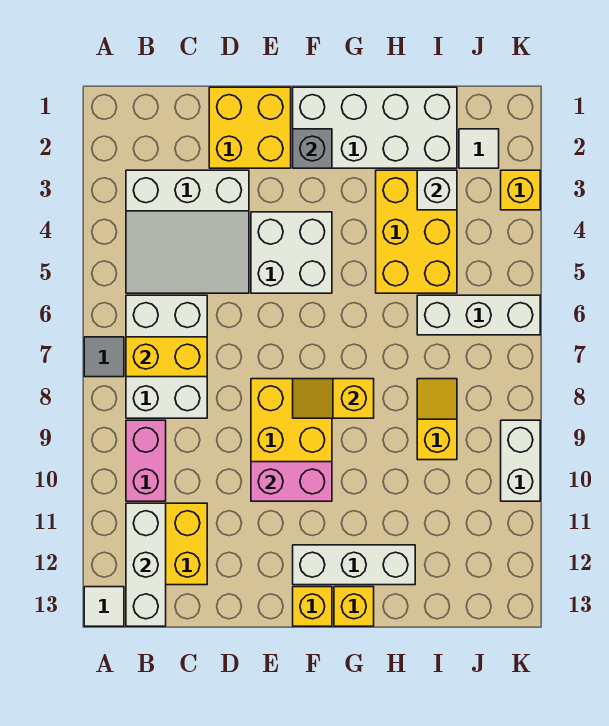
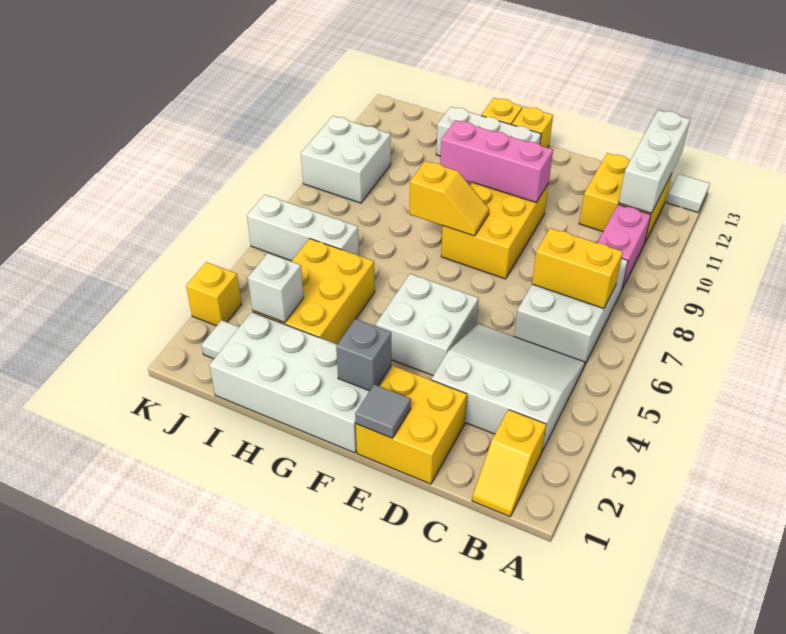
grey tile A7 level 1 -> grey tile E1 level 2
pink brick E10:F10 level 2 -> pink brick E10:G10 level 2
yellow slope I8:I9 level 1 top 9 -> yellow slope B1:B2 level 1 top 2
white brick K9:K10 level 1 -> white brick J9:K10 level 1

